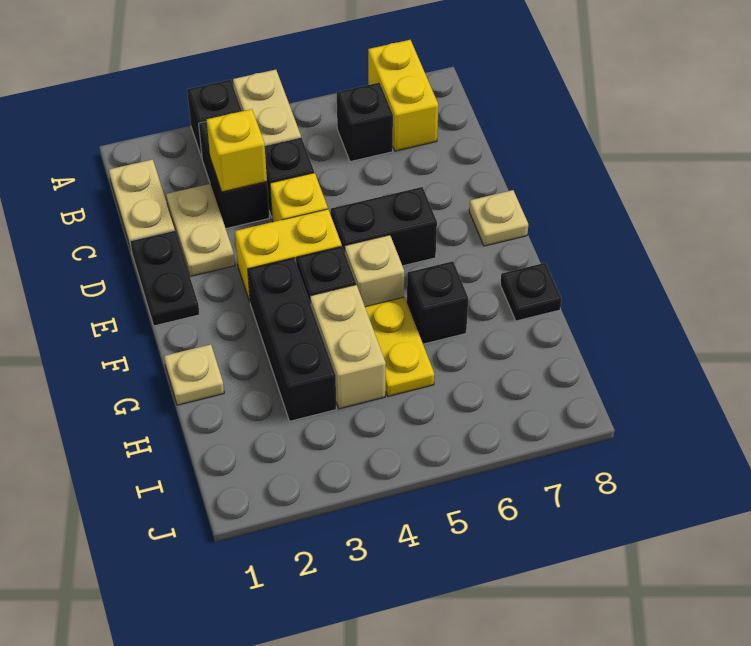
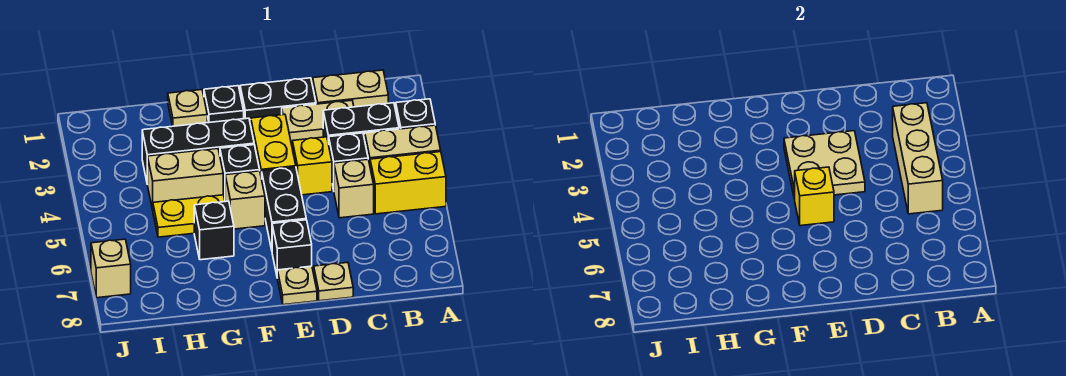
yellow brick A7:B7 level 1 -> yellow brick A5:B5 level 1
none -> tan brick B3:B5 level 2
black brick B6 level 1 -> black brick E7 level 1
yellow brick C3 level 2 -> yellow brick E5 level 2
none -> tan brick C5 level 1
none -> tan plate D3:E4 level 2
none -> tan plate D8 level 1
black plate G8 level 1 -> black plate F1 level 1
none -> tan brick J7 level 1

